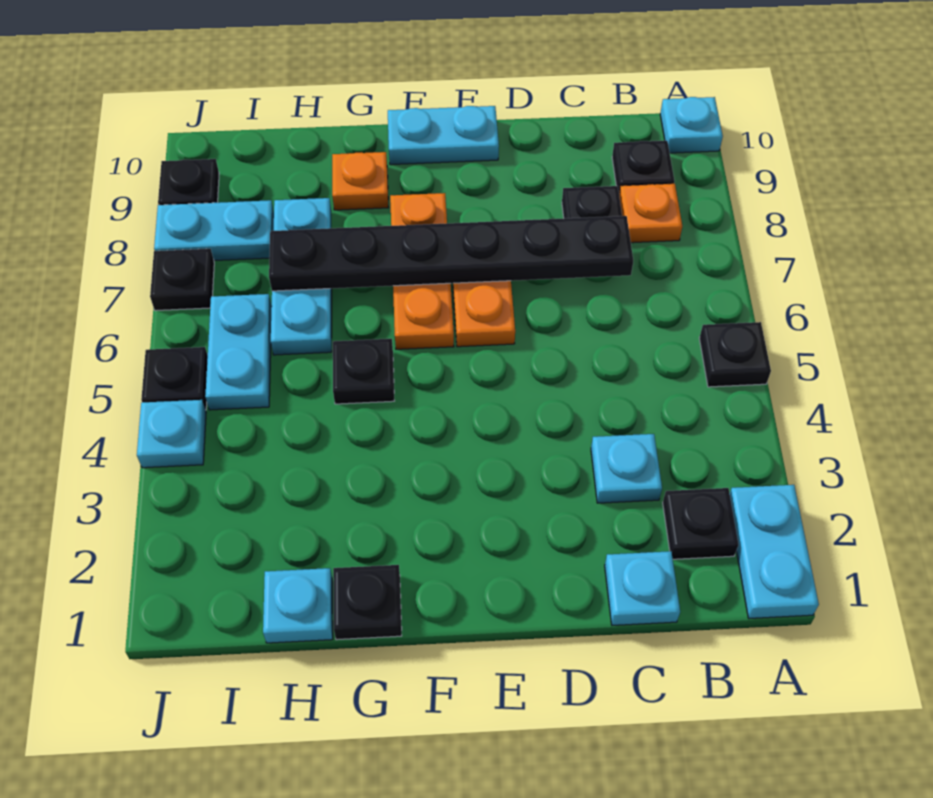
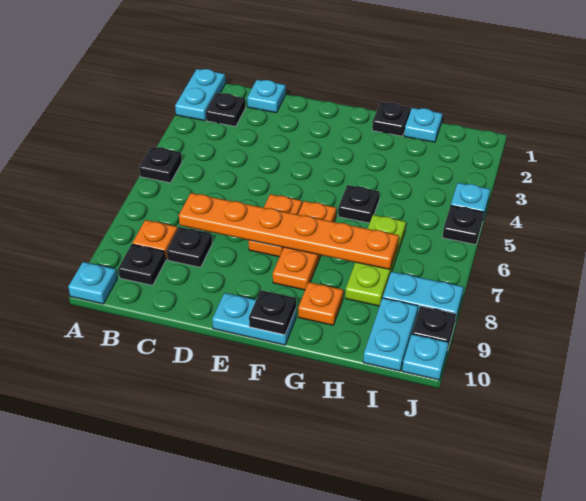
cyan plate C3 level 1 -> cyan plate J10 level 1
black plate C7:H7 level 2 -> orange plate C7:H7 level 2
cyan plate H6:H8 level 1 -> lime plate H6:H8 level 1
cyan plate I5:I6 level 1 -> cyan plate I9:I10 level 1
black plate J7 level 1 -> black plate F10 level 2

